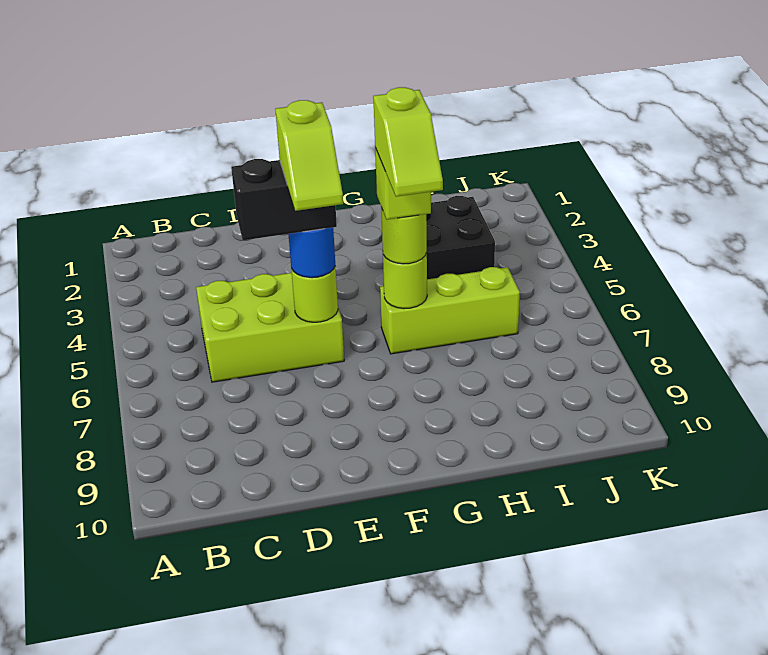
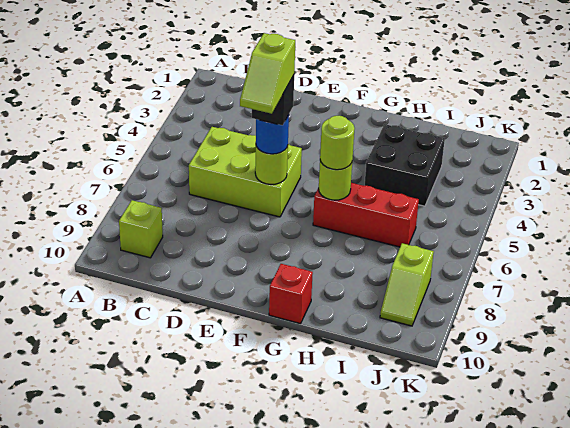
black brick D6:E6 level 4 -> black brick E6 level 4
lime brick G6:I6 level 1 -> red brick G6:I6 level 1
lime brick G6 level 4 -> lime brick B9 level 1
lime slope G6:G7 level 5 top 6 -> lime slope J8:J9 level 1 top 8
none -> red brick G10 level 1

